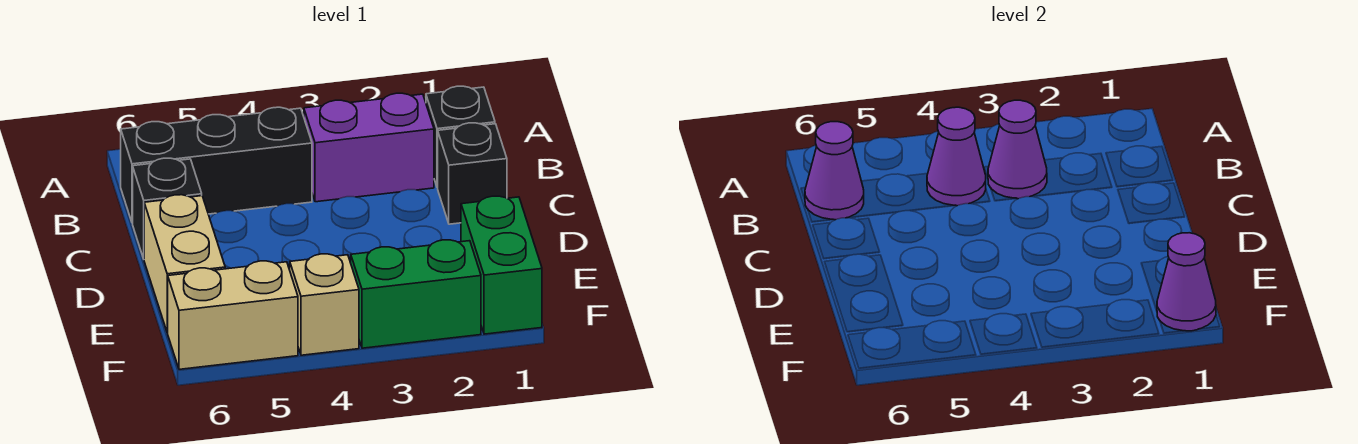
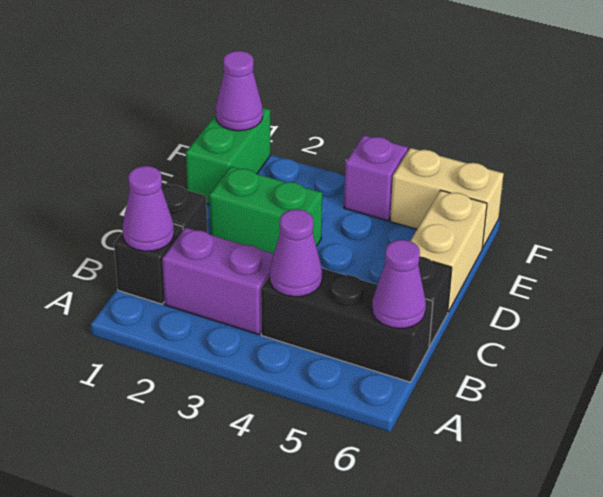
purple cone B3 level 2 -> purple cone B1 level 2
green brick F2:F3 level 1 -> green brick D2:D3 level 1
tan brick F4 level 1 -> purple brick F4 level 1

